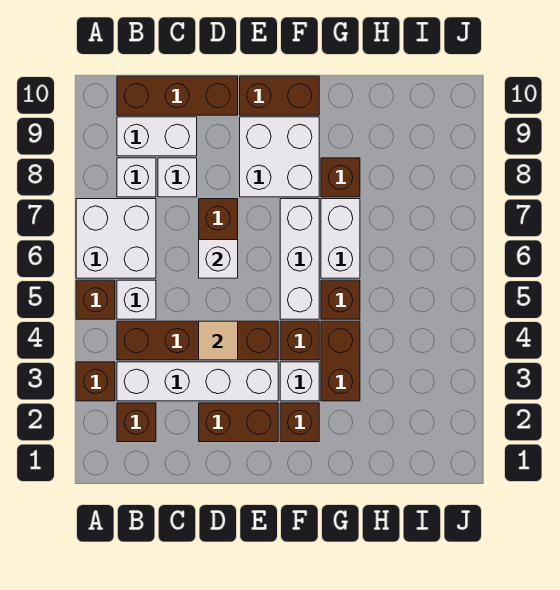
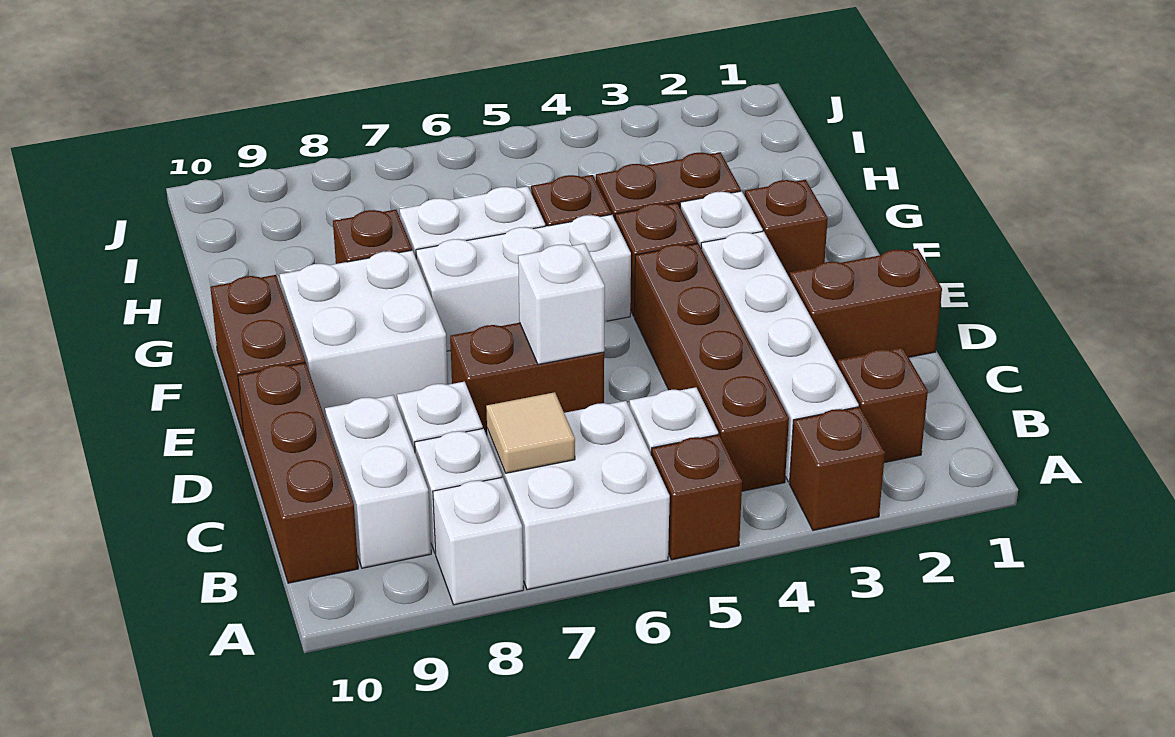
none -> white brick A8 level 1
brown brick D2:E2 level 1 -> brown brick D1:D2 level 1
tan tile D4 level 2 -> tan tile B7 level 2

